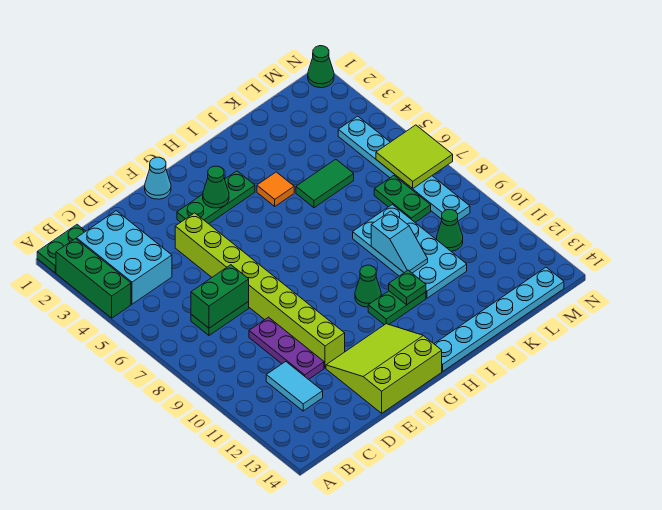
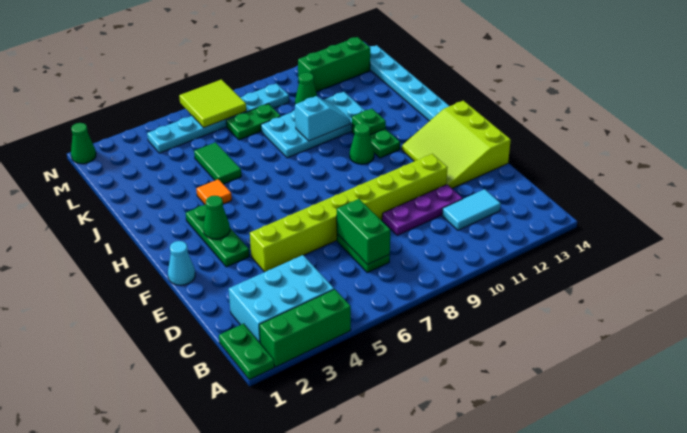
none -> green brick M11:M13 level 1

